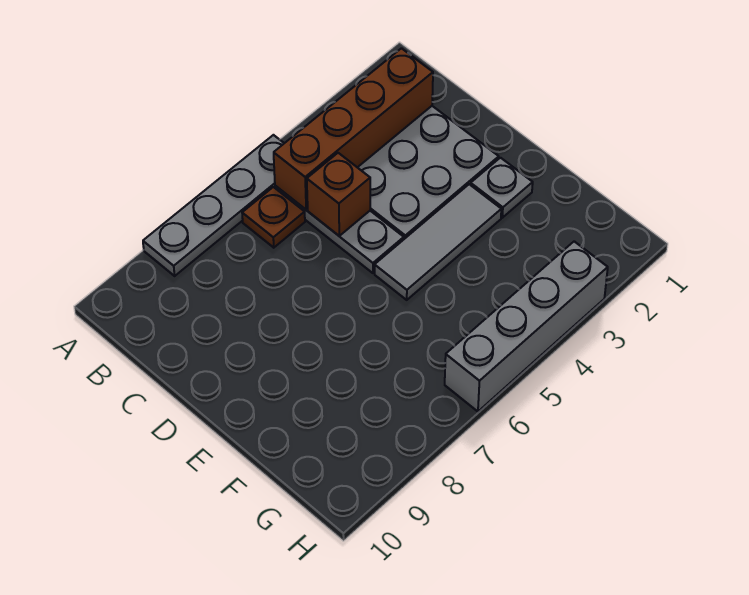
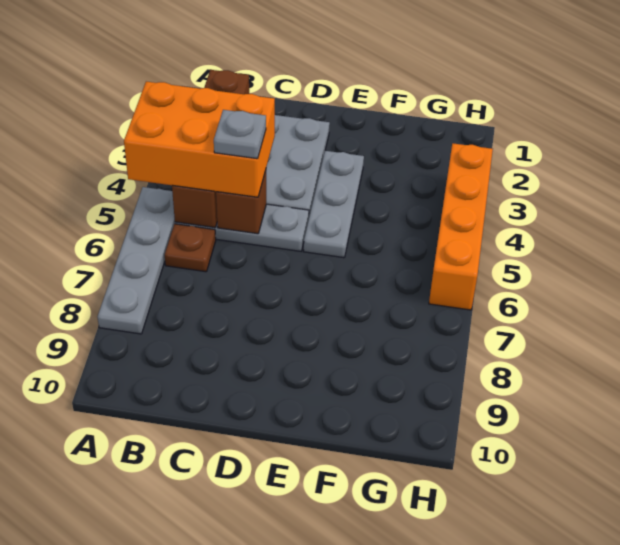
none -> orange brick A4:C5 level 3
grey plate E2 level 1 -> grey plate C5 level 4
grey tile E3:E5 level 1 -> grey plate E3:E5 level 1
grey brick H3:H6 level 1 -> orange brick H3:H6 level 1

